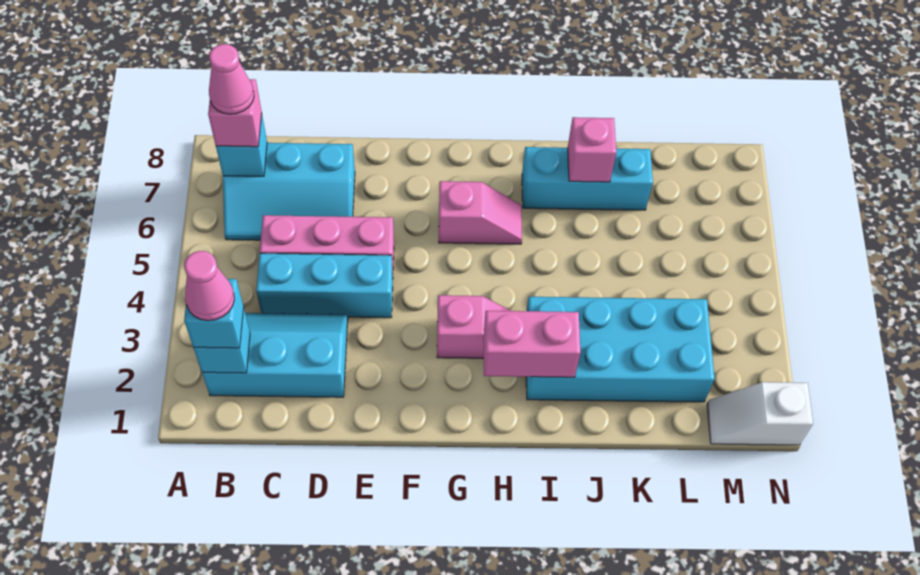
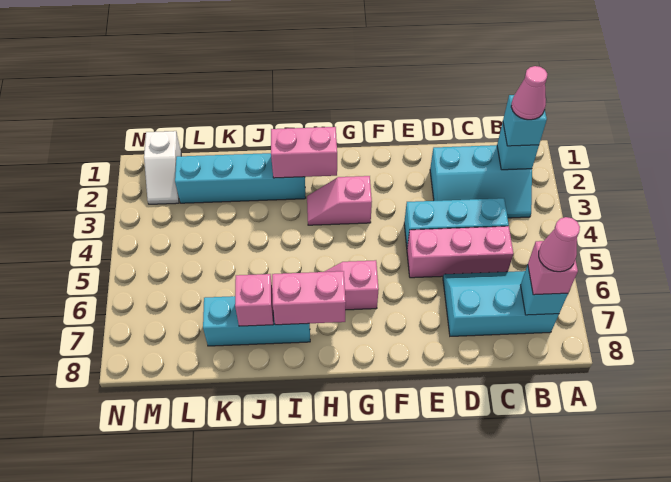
none -> pink brick H7:I7 level 2
cyan brick I2:L3 level 1 -> cyan brick I2:L2 level 1
white slope M1:N1 level 1 top N -> white slope M1:M2 level 1 top 1

